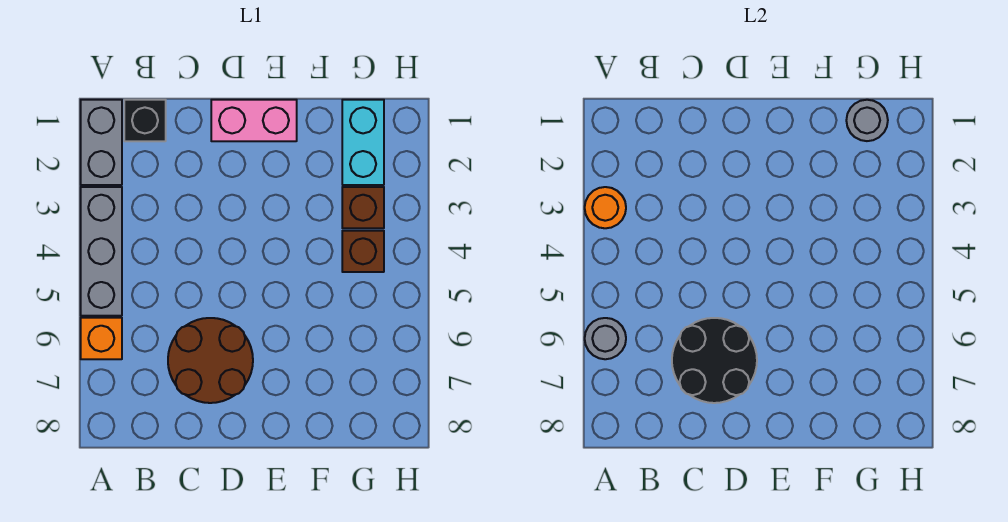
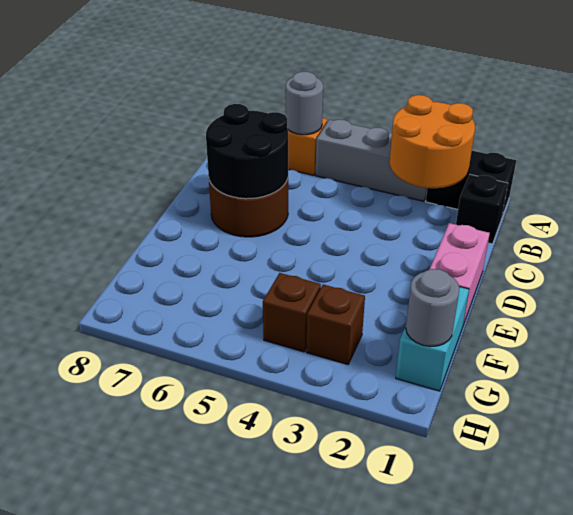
grey brick A1:A2 level 1 -> black brick A1:A2 level 1
orange round brick A3 level 2 -> orange round brick A2:B3 level 2
cyan brick G1:G2 level 1 -> cyan brick F1:G1 level 1

